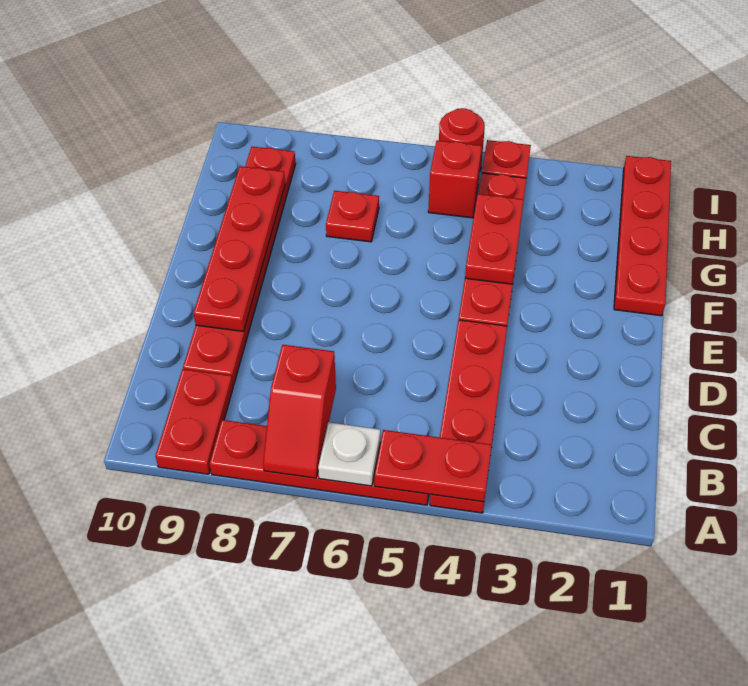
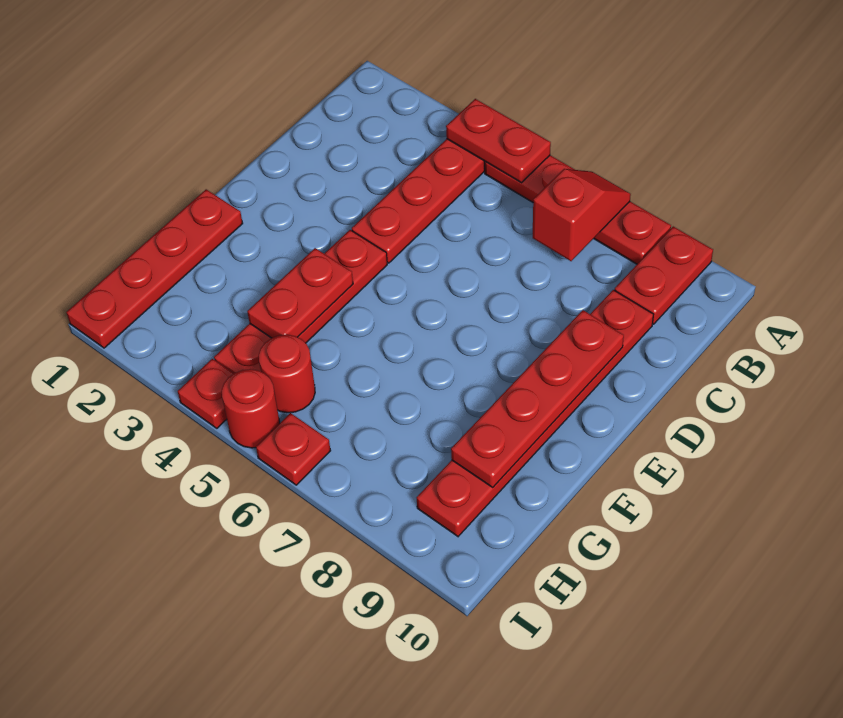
white plate A6 level 2 -> none
red plate G7 level 1 -> red plate I6 level 1
red brick H5 level 1 -> red round brick H5 level 1

